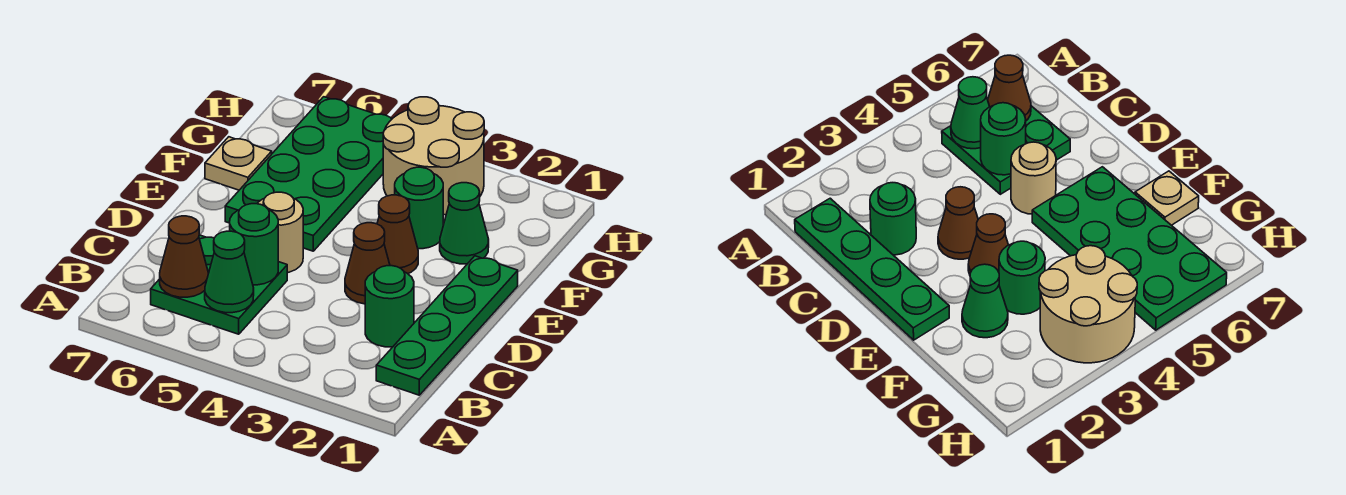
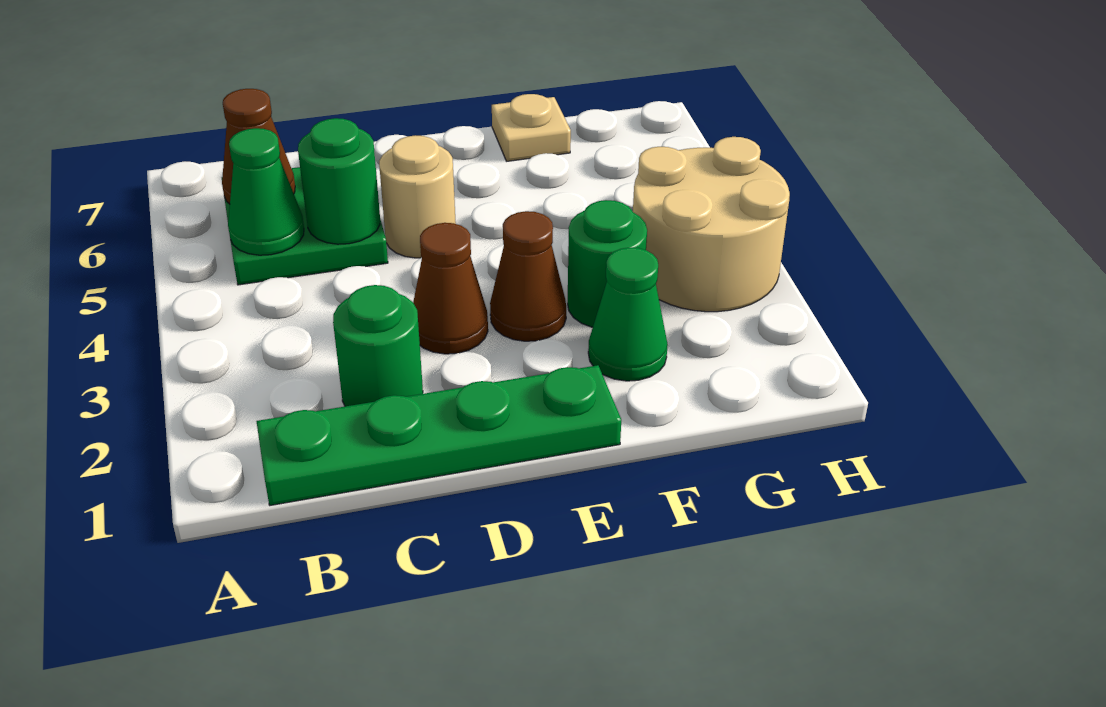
green plate E5:H6 level 1 -> none

